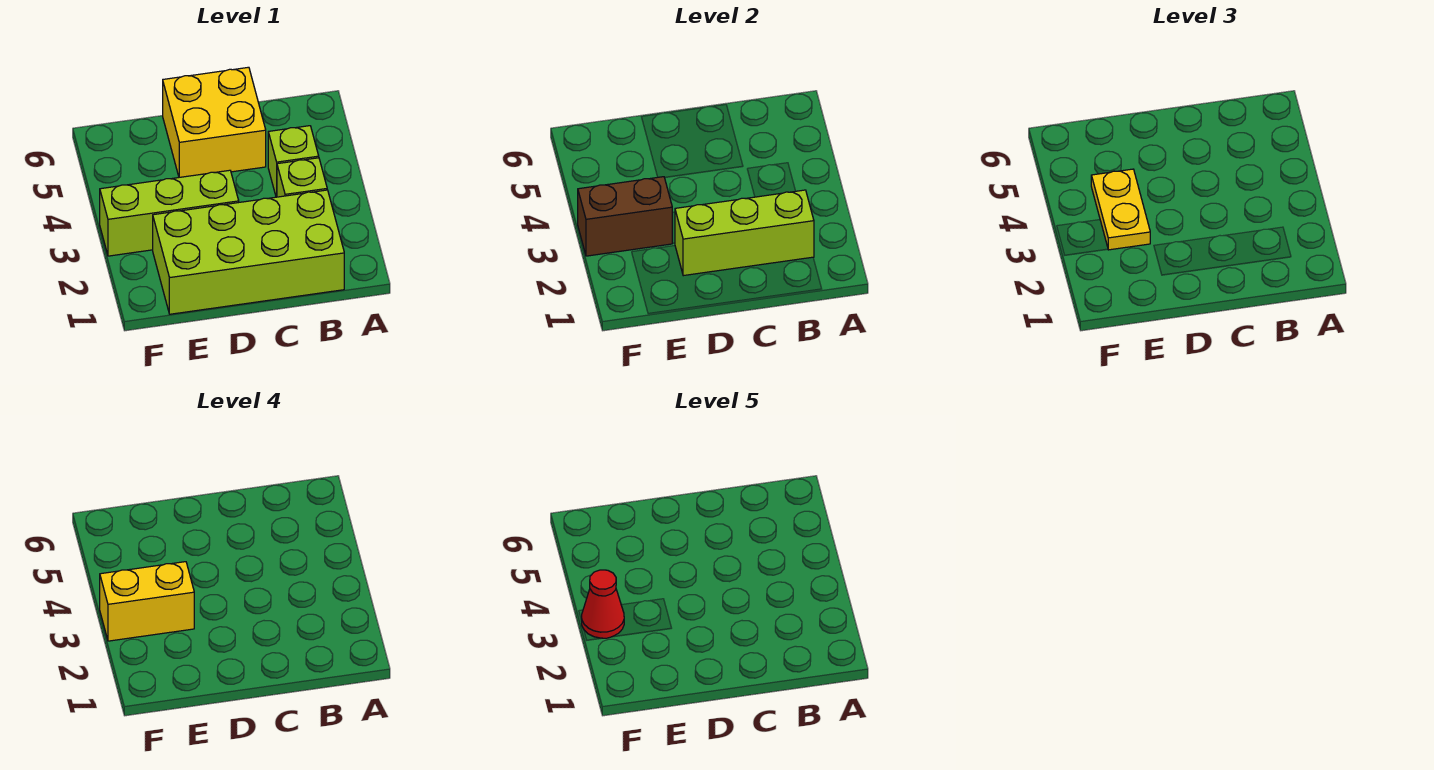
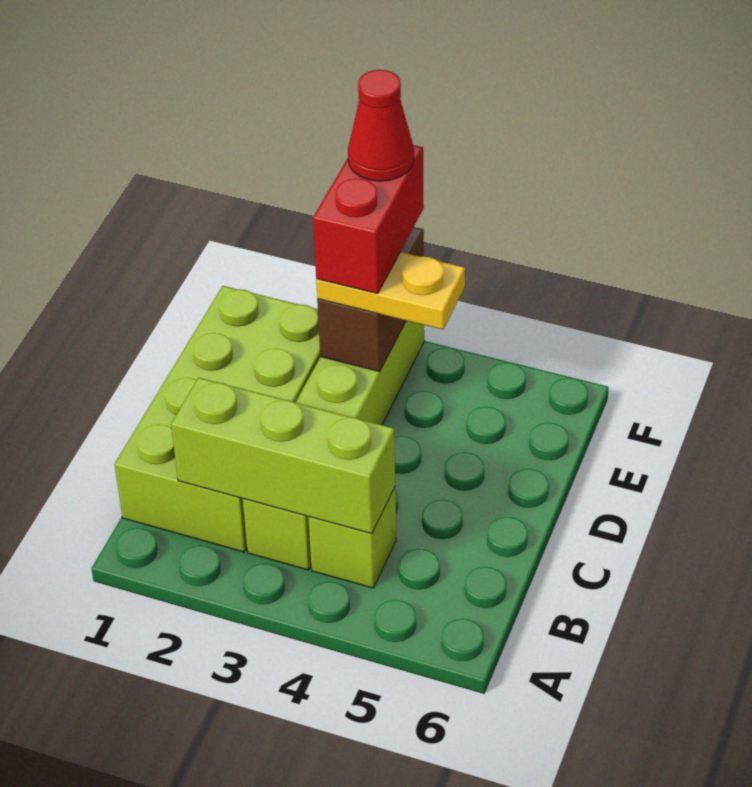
lime brick B2:D2 level 2 -> lime brick B2:B4 level 2
yellow brick C5:D6 level 1 -> none
yellow brick E3:F3 level 4 -> red brick E3:F3 level 4

